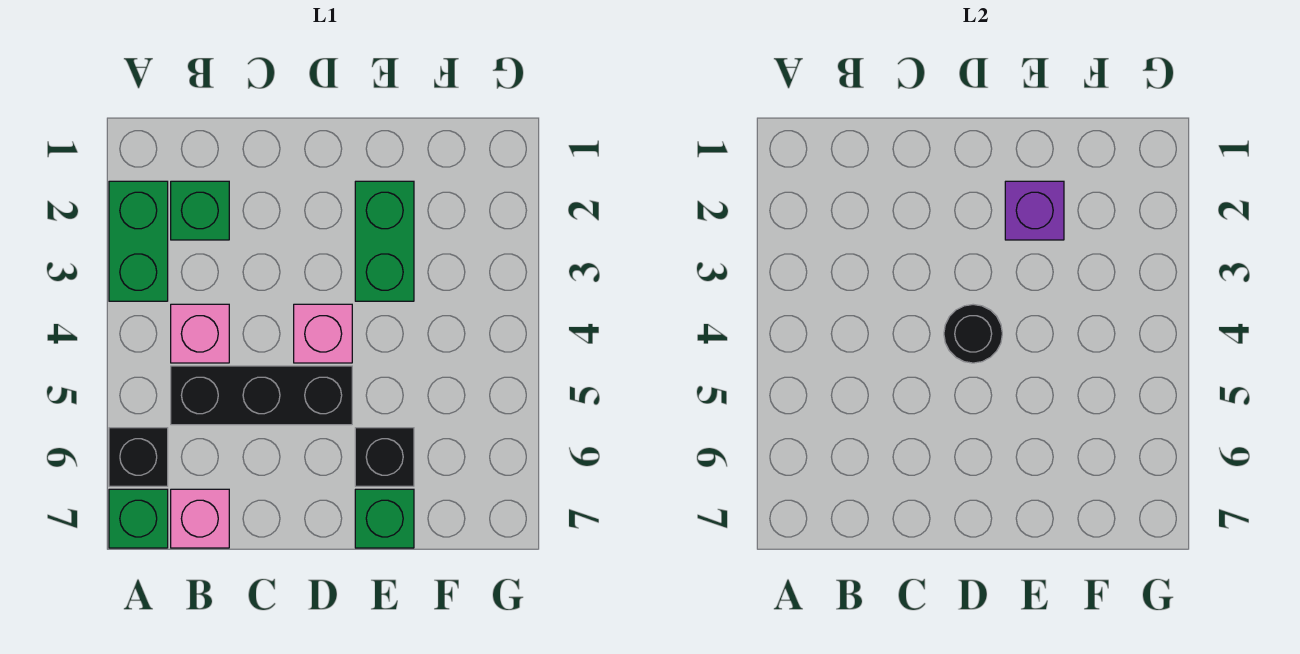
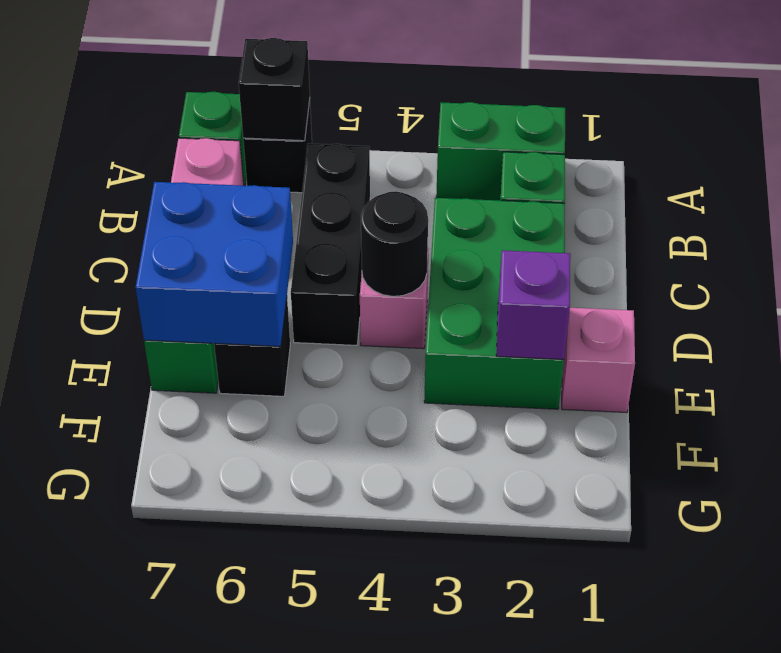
none -> black brick A6 level 2
pink brick B4 level 1 -> pink brick E1 level 1
none -> blue brick D6:E7 level 2
green brick E2:E3 level 1 -> green brick C2:E3 level 1

